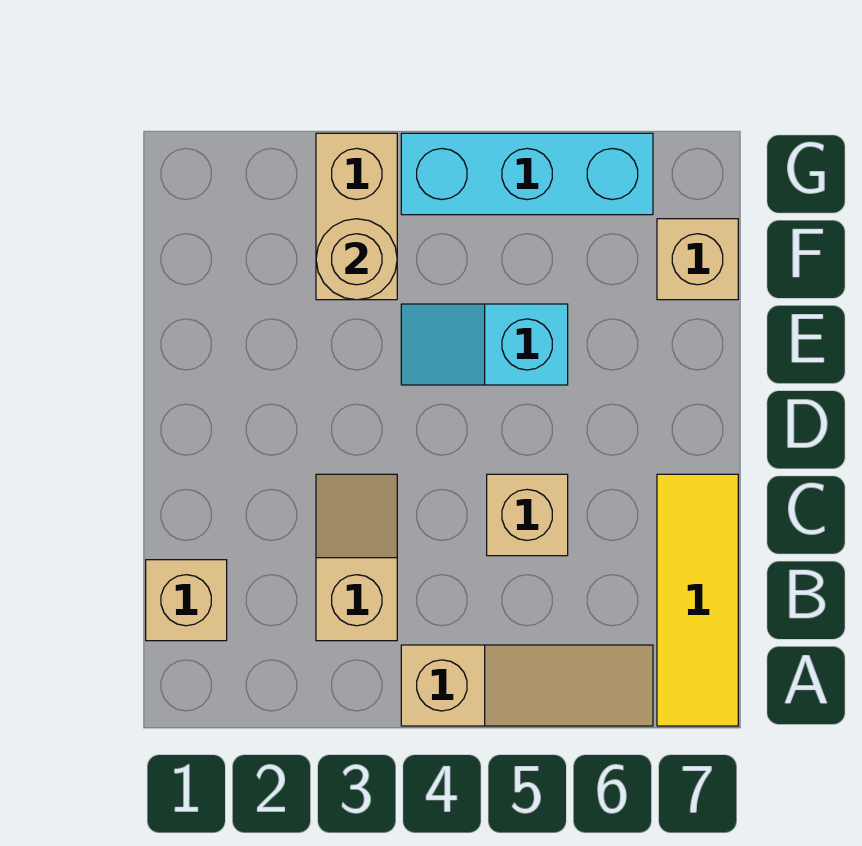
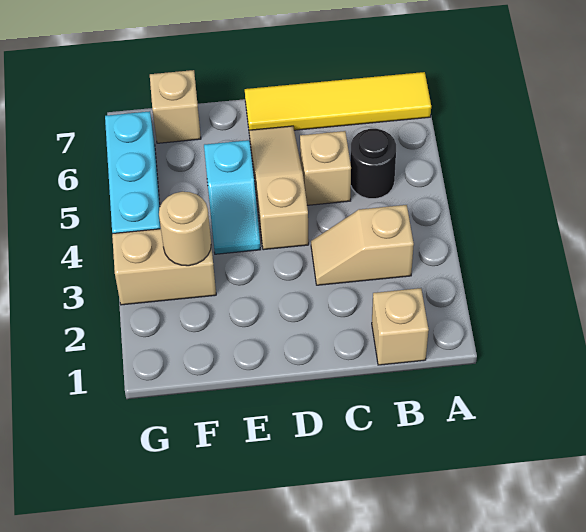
tan slope A4:A6 level 1 top 4 -> tan slope D4:D6 level 1 top 4
yellow tile A7:C7 level 1 -> yellow tile A7:D7 level 1
none -> black round brick B5 level 1

